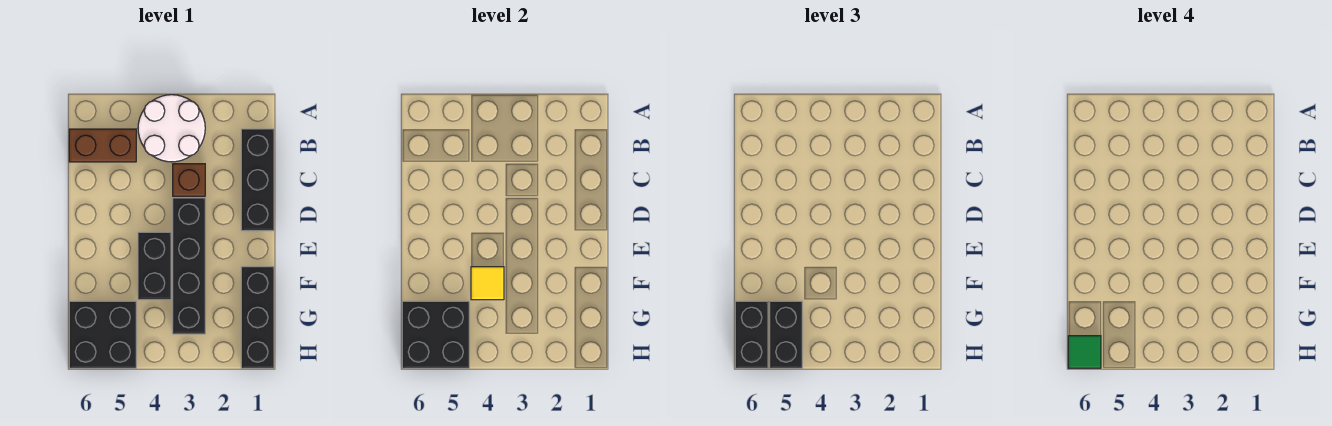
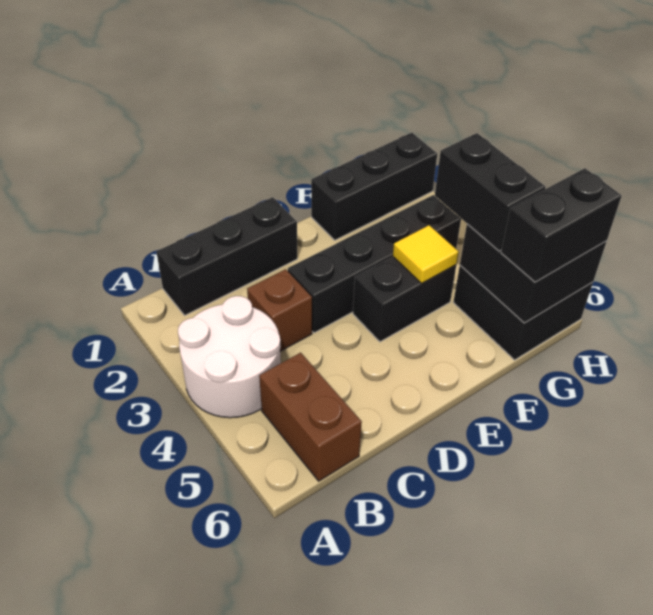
black brick G5:H5 level 3 -> black brick G4:G5 level 3
green tile H6 level 4 -> none

